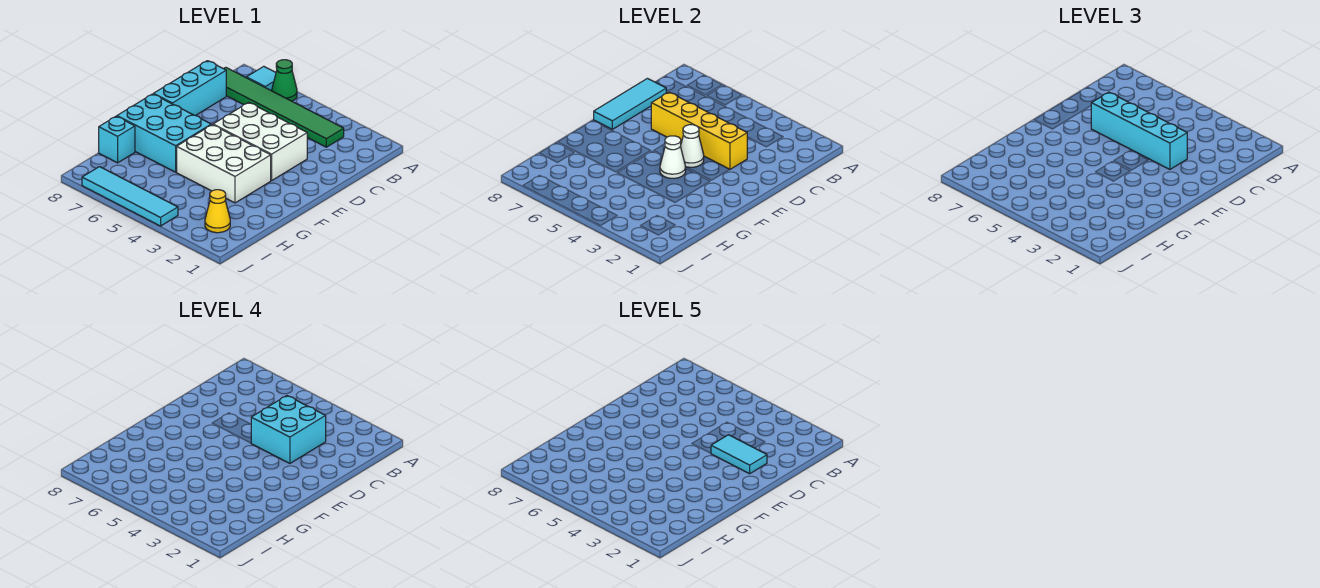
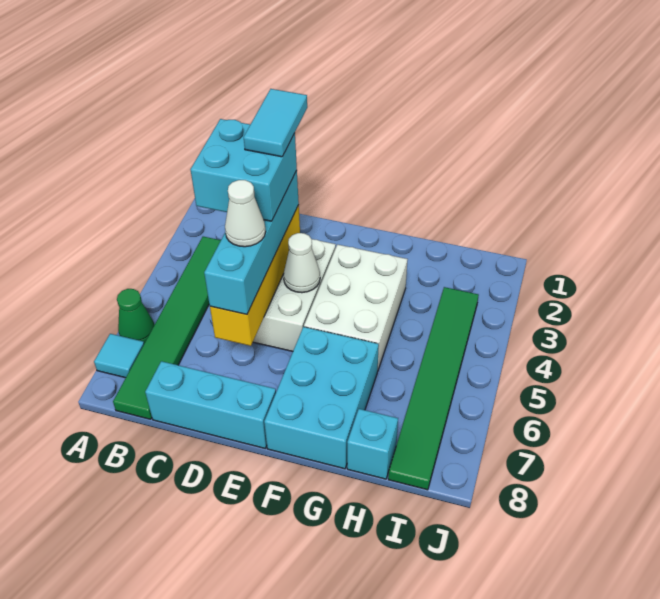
cyan tile C8:E8 level 2 -> none
white cone F4 level 2 -> white cone D5 level 4
yellow cone I2 level 1 -> none
none -> green tile I3:I8 level 1
cyan tile J4:J7 level 1 -> none

